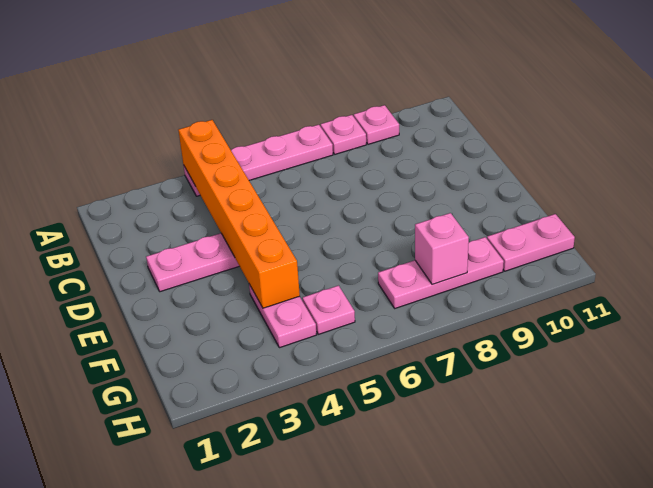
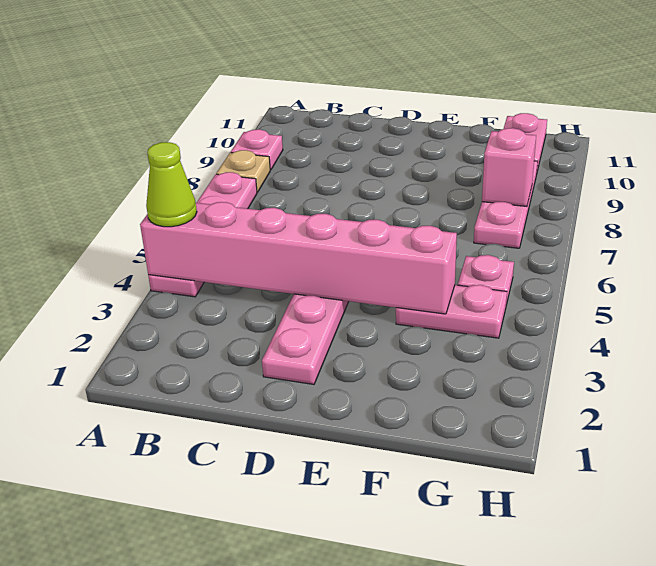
orange brick A4:F4 level 2 -> pink brick A4:F4 level 2
none -> lime cone A4 level 3
pink plate A8 level 1 -> tan plate A8 level 1

